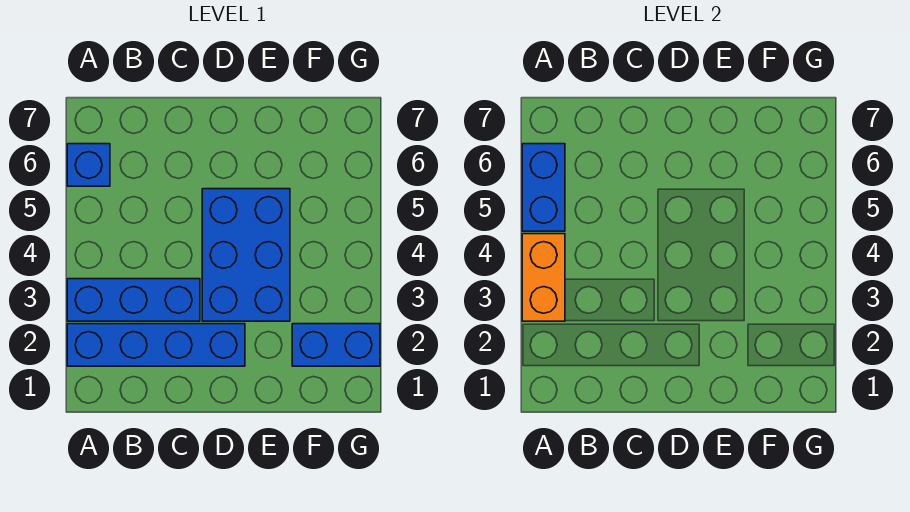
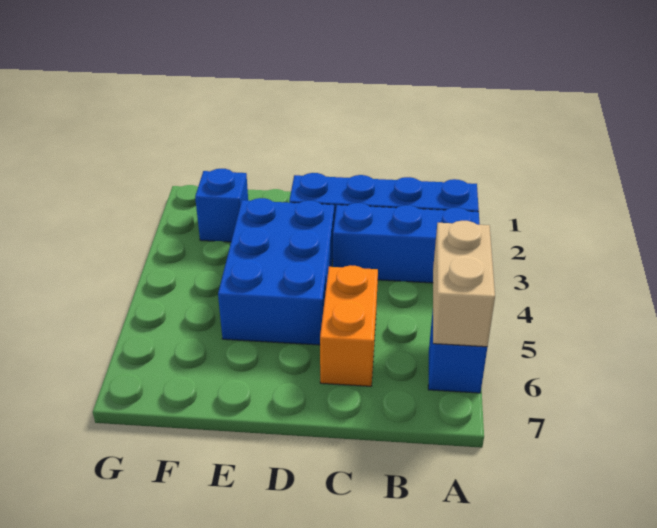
orange brick A3:A4 level 2 -> orange brick C5:C6 level 1
blue brick A5:A6 level 2 -> tan brick A5:A6 level 2
blue brick F2:G2 level 1 -> blue brick F2 level 1

